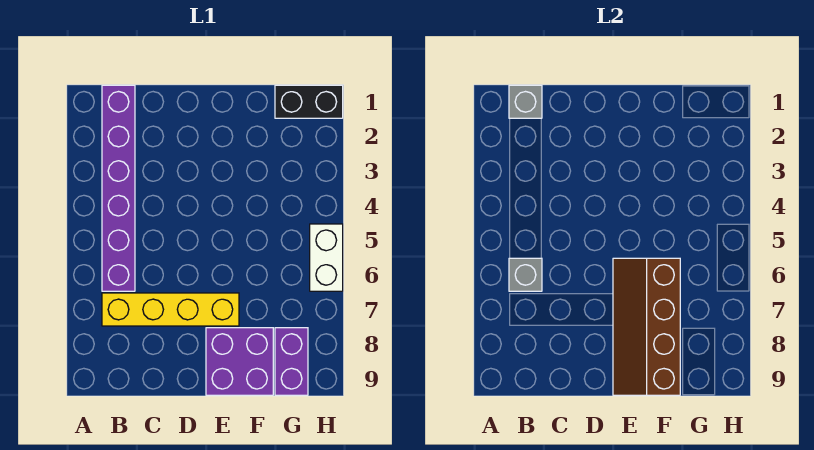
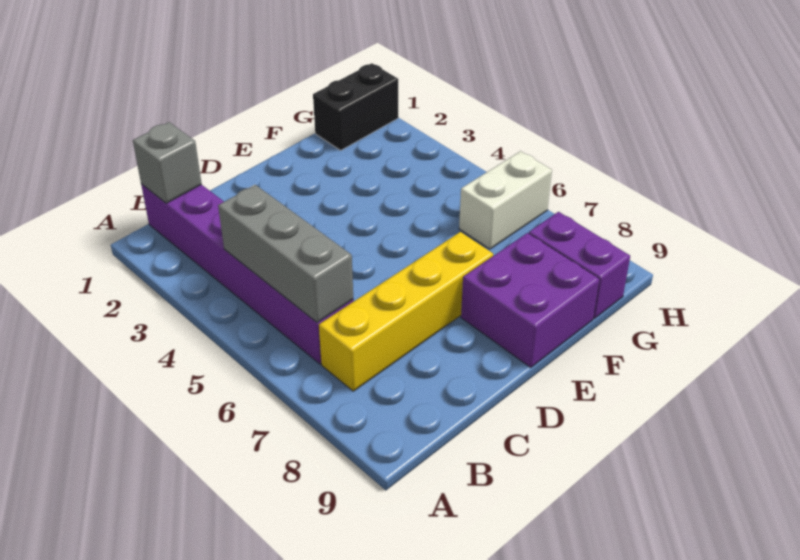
grey brick B6 level 2 -> grey brick B4:B6 level 2
brown slope E6:F9 level 2 top F -> none
white brick H5:H6 level 1 -> white brick G6:H6 level 1

